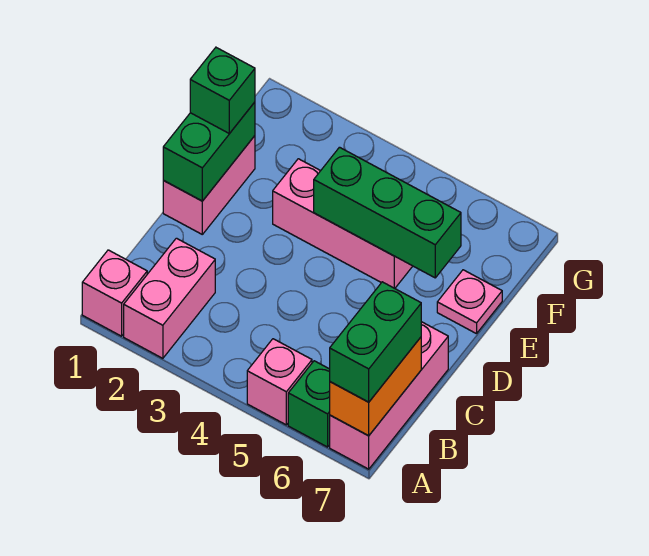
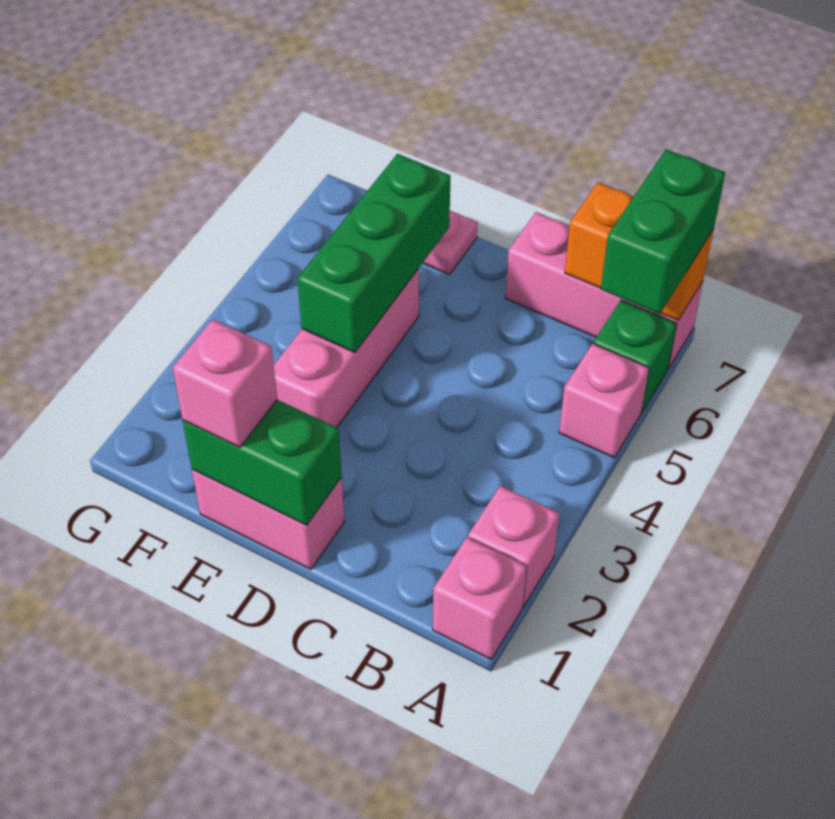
pink brick A2:B2 level 1 -> pink brick A2 level 1
green brick A7:B7 level 3 -> green brick A6:A7 level 3
green brick E1 level 3 -> pink brick E1 level 3

